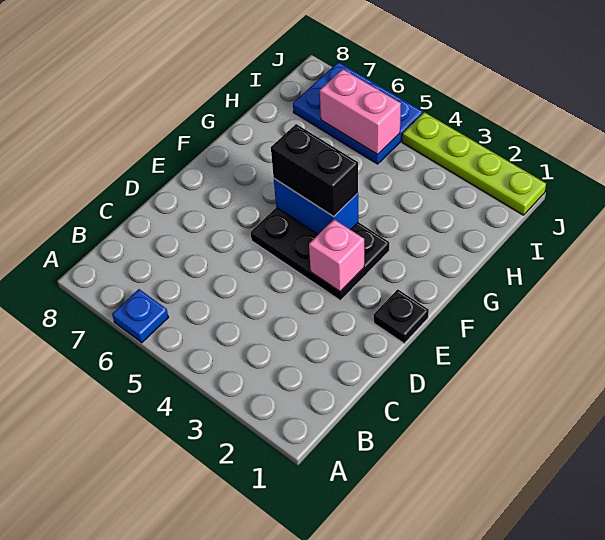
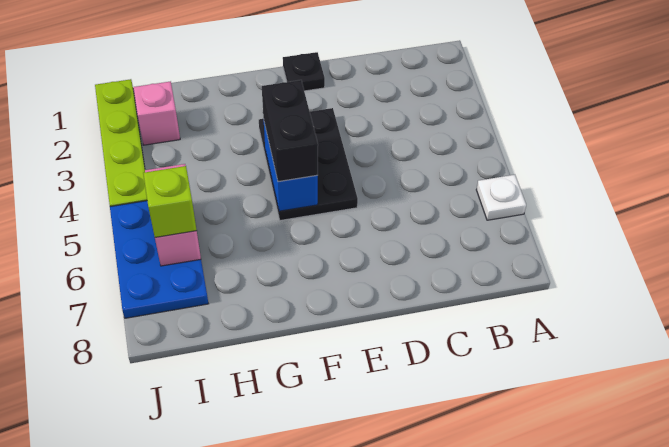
blue plate A6 level 1 -> white plate A6 level 1
pink brick E3 level 2 -> pink brick I2 level 1
none -> lime brick I6 level 3

